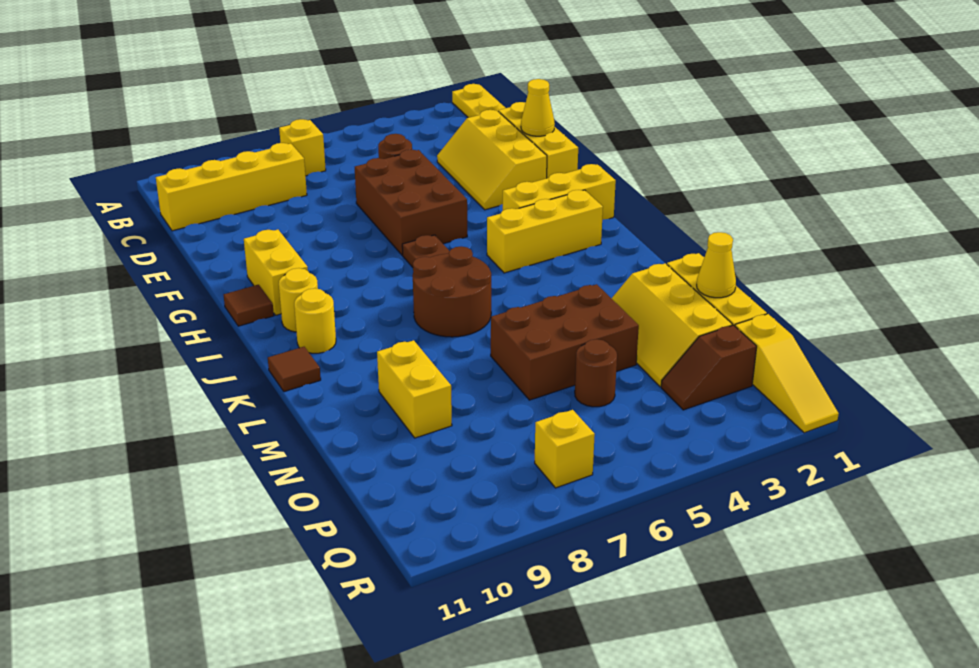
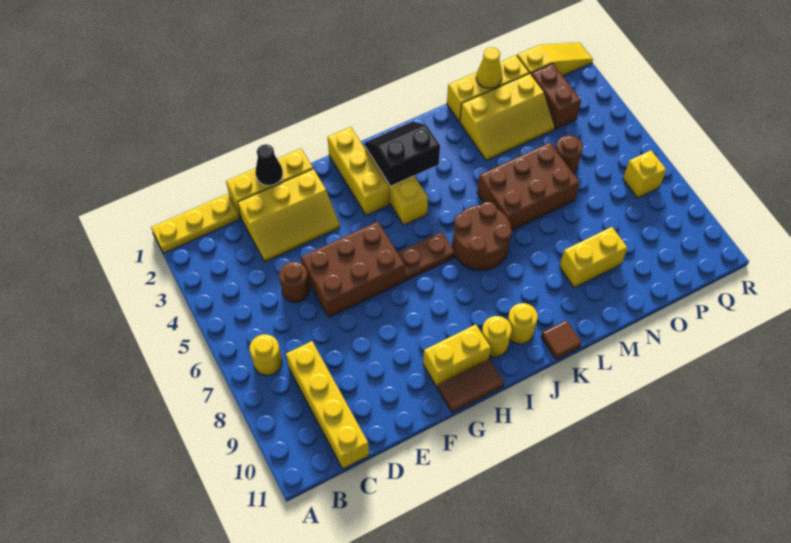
yellow brick B7 level 1 -> yellow round brick B7 level 1
yellow cone E1 level 2 -> black cone E1 level 2
brown tile H11 level 1 -> brown tile G11:H11 level 1
none -> black slope I2:J3 level 2 top 3
brown brick M4:N6 level 1 -> brown brick L5:N6 level 1
brown slope P2:P3 level 1 top 2 -> brown brick P2:P3 level 1

